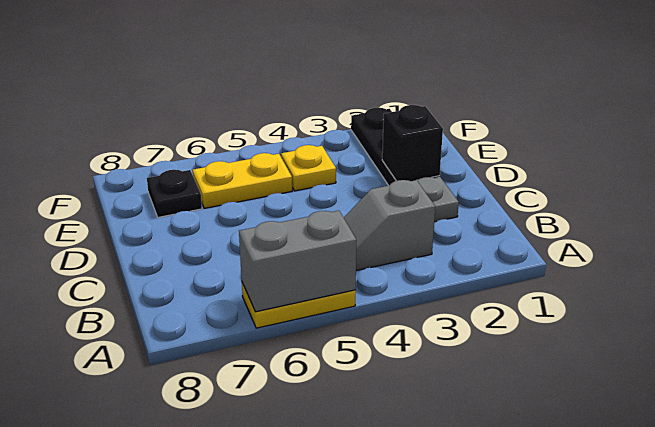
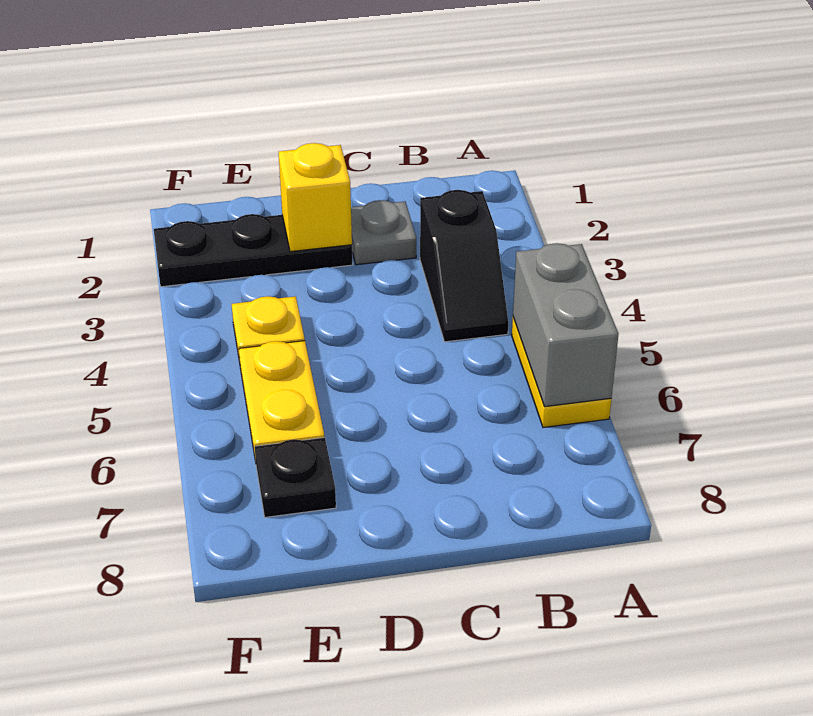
grey slope B3:B4 level 1 top 3 -> black slope B3:B4 level 1 top 3
black brick D2 level 2 -> yellow brick D2 level 2

